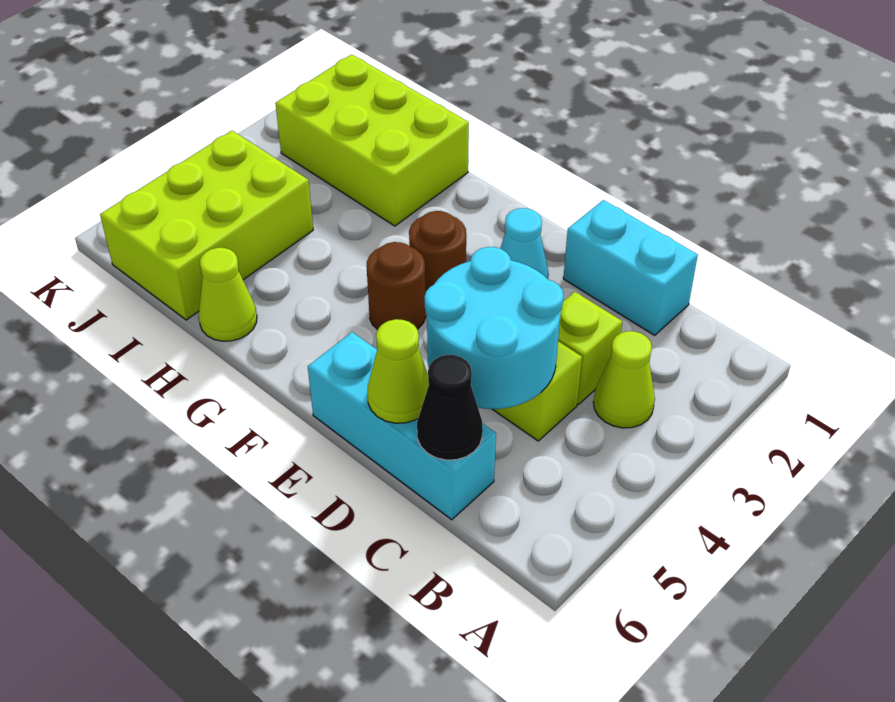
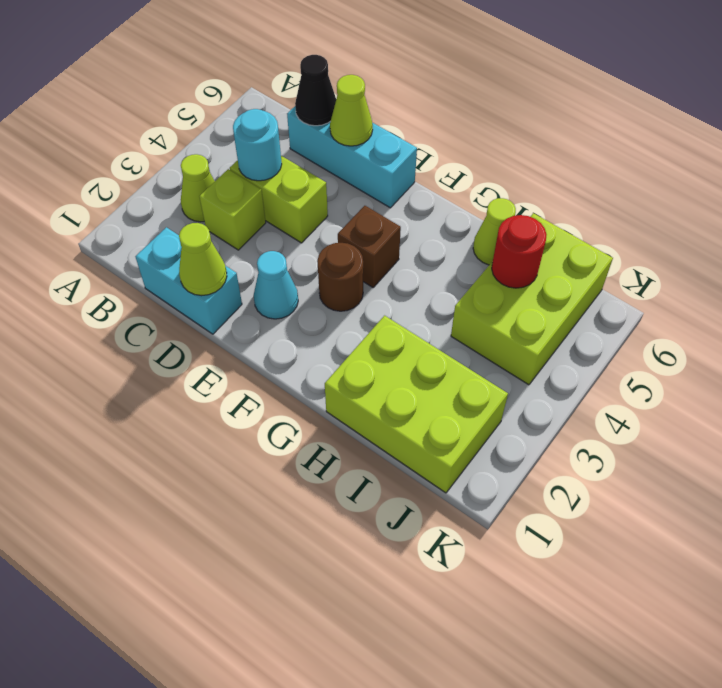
cyan round brick C4:D5 level 2 -> cyan round brick C4 level 2
none -> lime cone D1 level 2
brown round brick F4 level 1 -> brown brick F4 level 1
none -> red round brick I5 level 2

